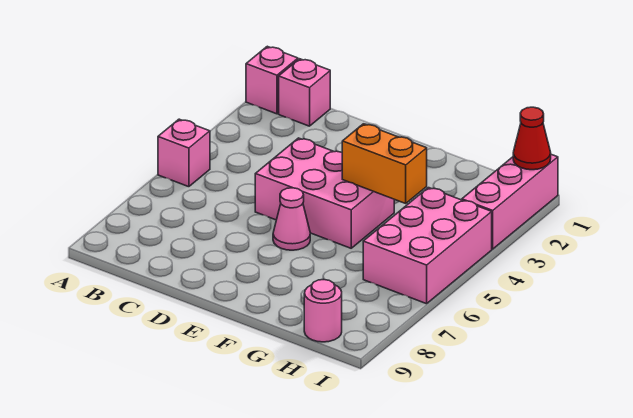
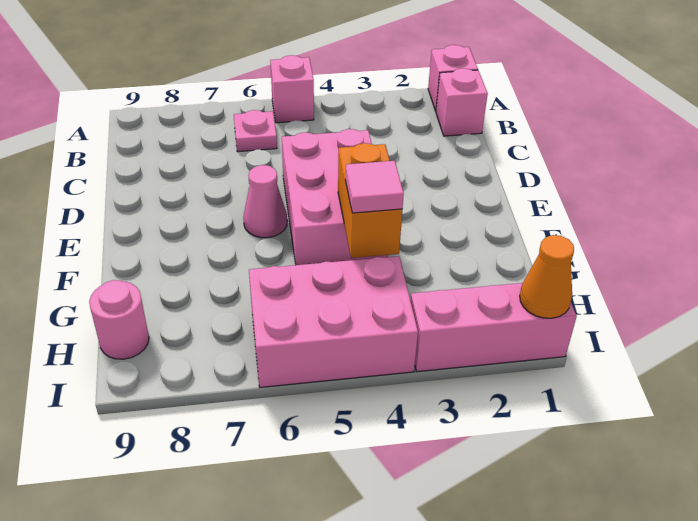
none -> pink plate B6 level 1
none -> pink tile G4 level 3
red cone I1 level 2 -> orange cone I1 level 2

